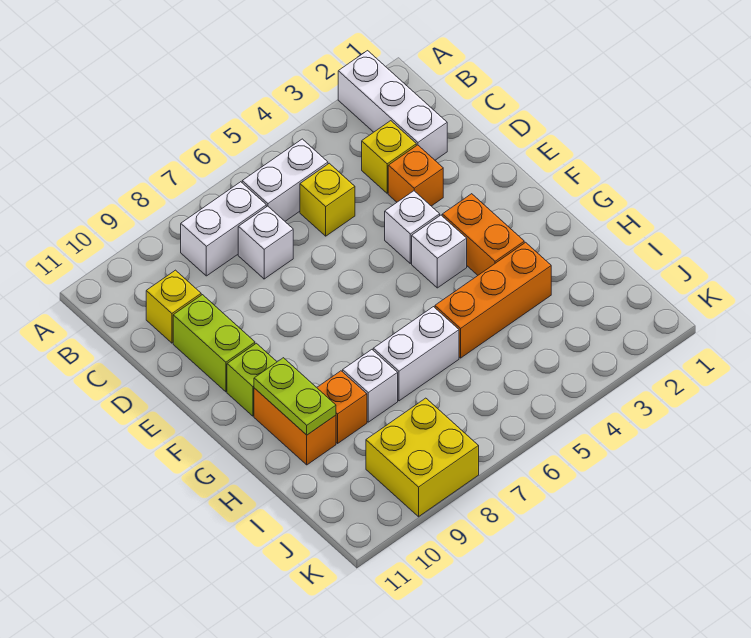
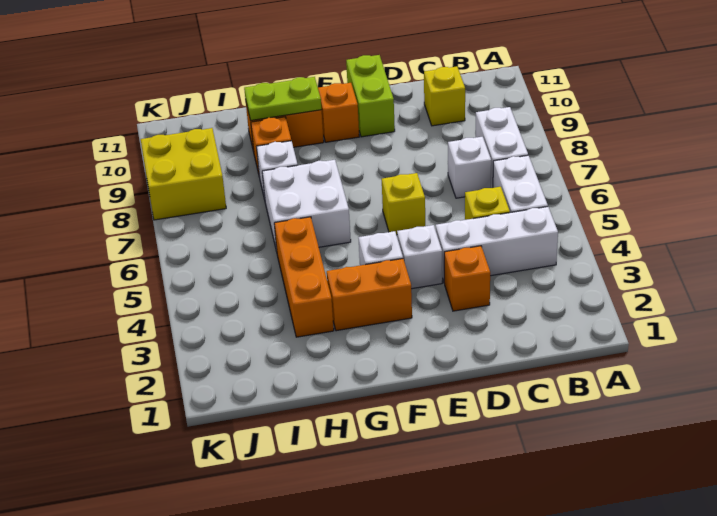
white brick A2:C2 level 1 -> white brick B4:D4 level 1
yellow brick C3 level 1 -> yellow brick E6 level 1
lime brick D10:E10 level 1 -> lime brick E10:E11 level 1
lime brick F10 level 1 -> orange brick F10 level 1
white brick H6:H7 level 1 -> white brick G6:H7 level 1

